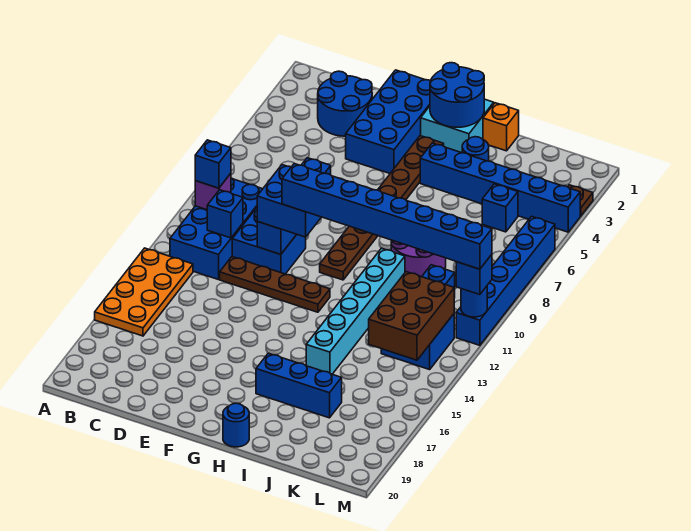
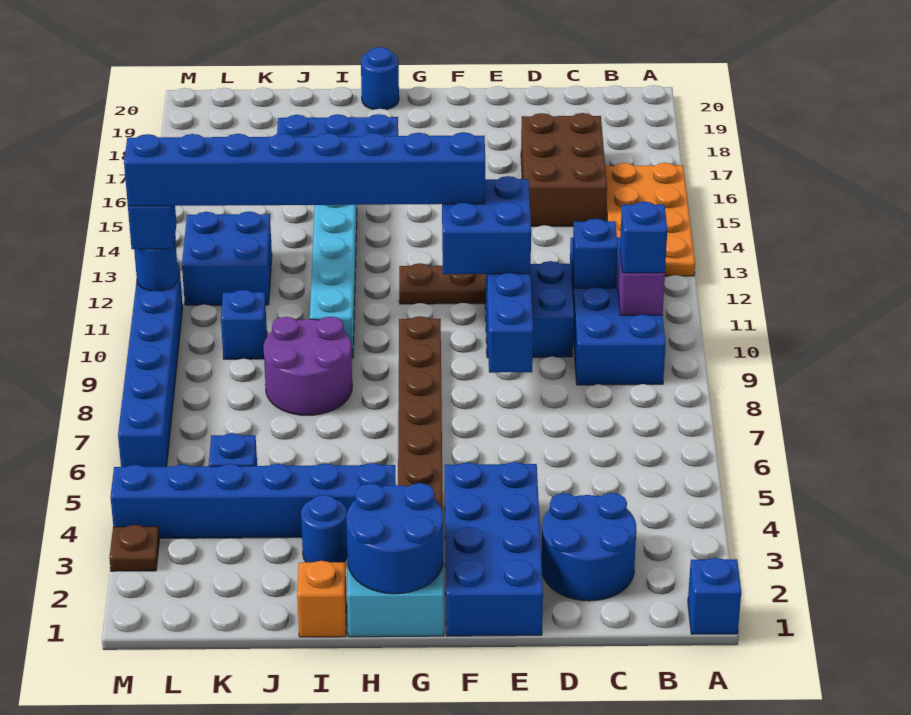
none -> blue brick A1 level 1
brown brick K12:L14 level 2 -> brown brick C15:D17 level 1

